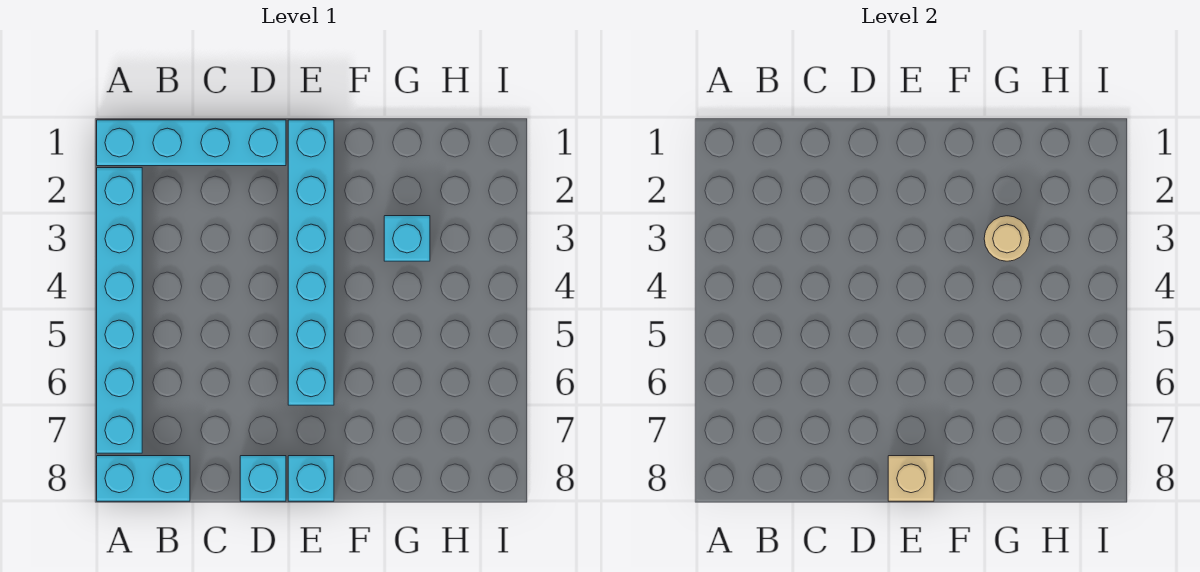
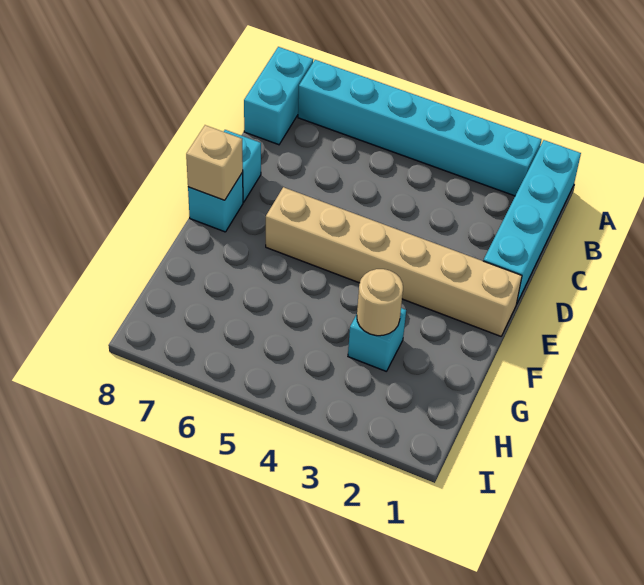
cyan brick E1:E6 level 1 -> tan brick E1:E6 level 1

